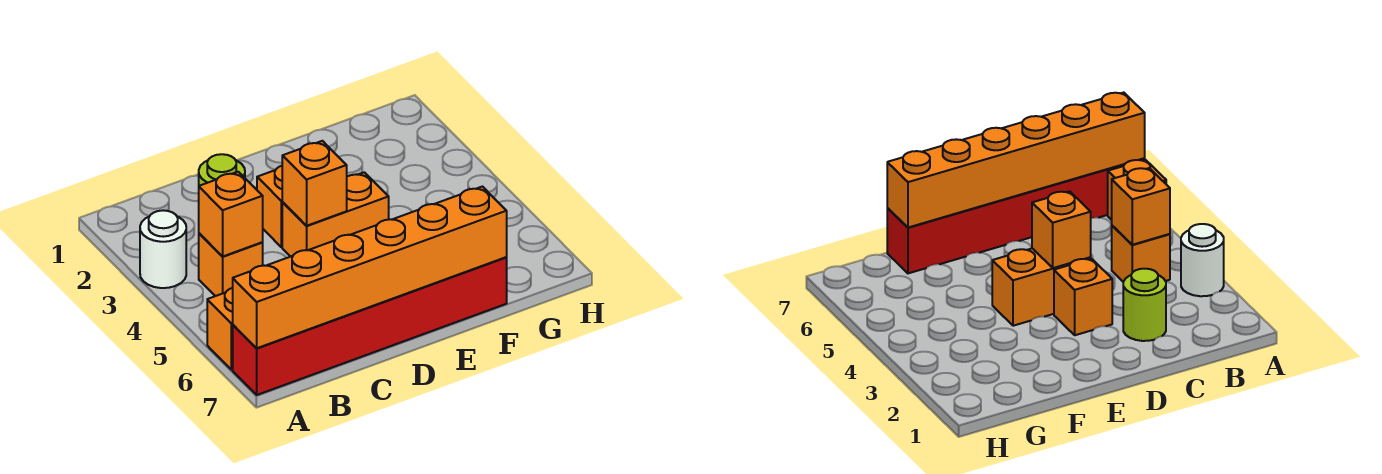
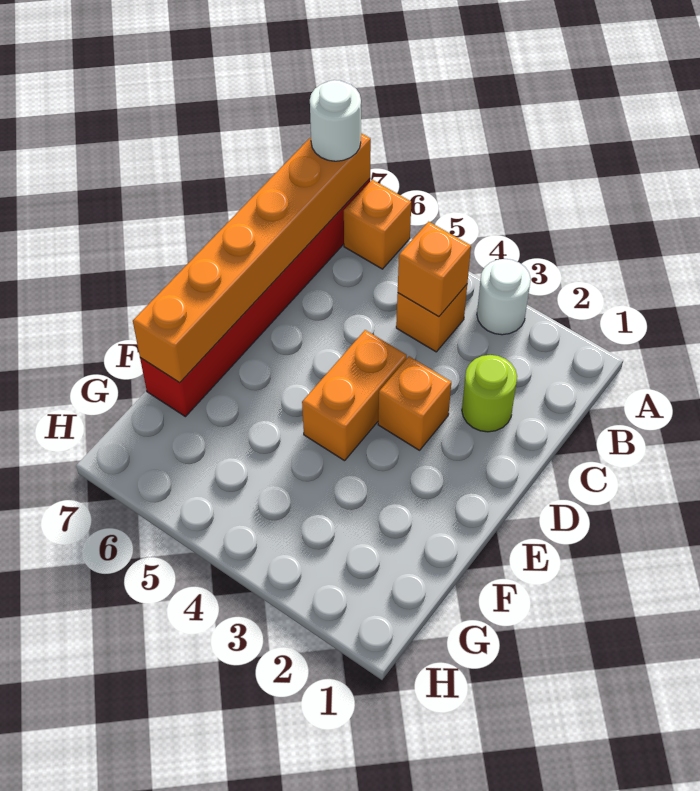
none -> white round brick A7 level 3
orange brick D4 level 2 -> none

